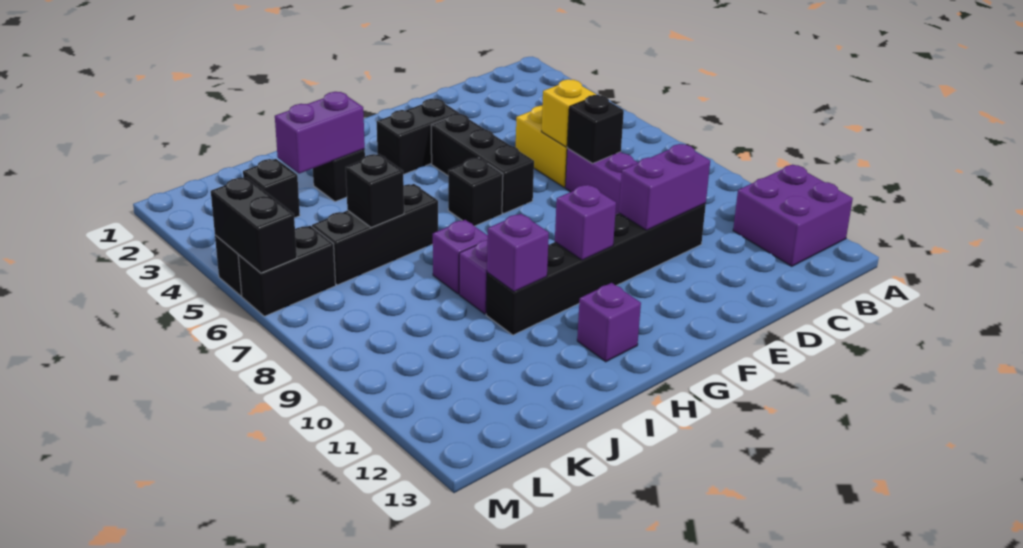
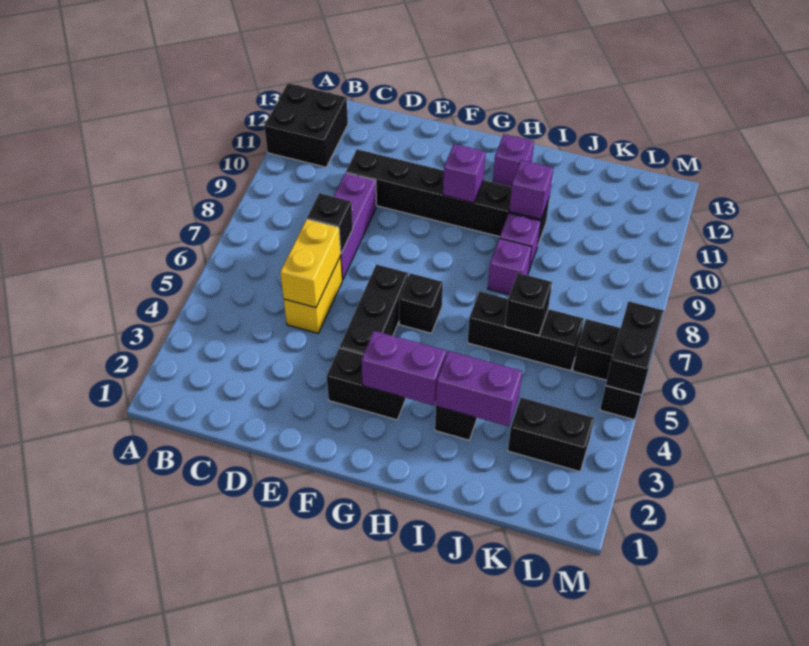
purple brick A11:B12 level 1 -> black brick A11:B12 level 1
yellow brick D6 level 2 -> yellow brick D5:D6 level 2
purple brick D10:E10 level 2 -> purple brick G3:H3 level 2
black brick K3 level 1 -> black brick K3:L3 level 1

